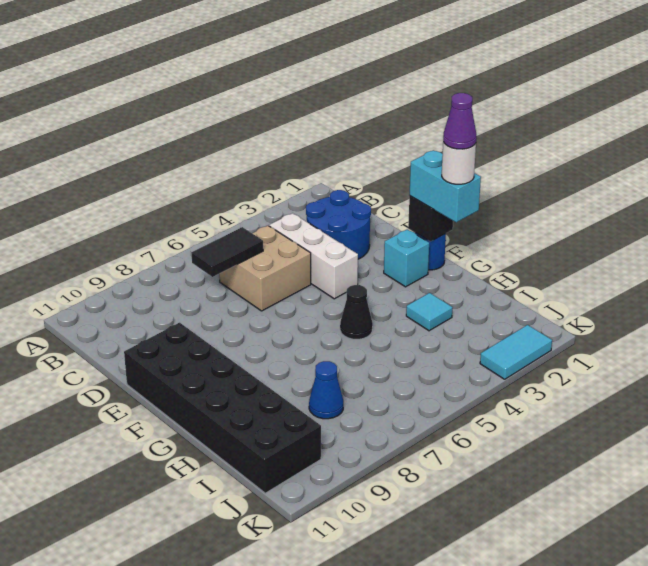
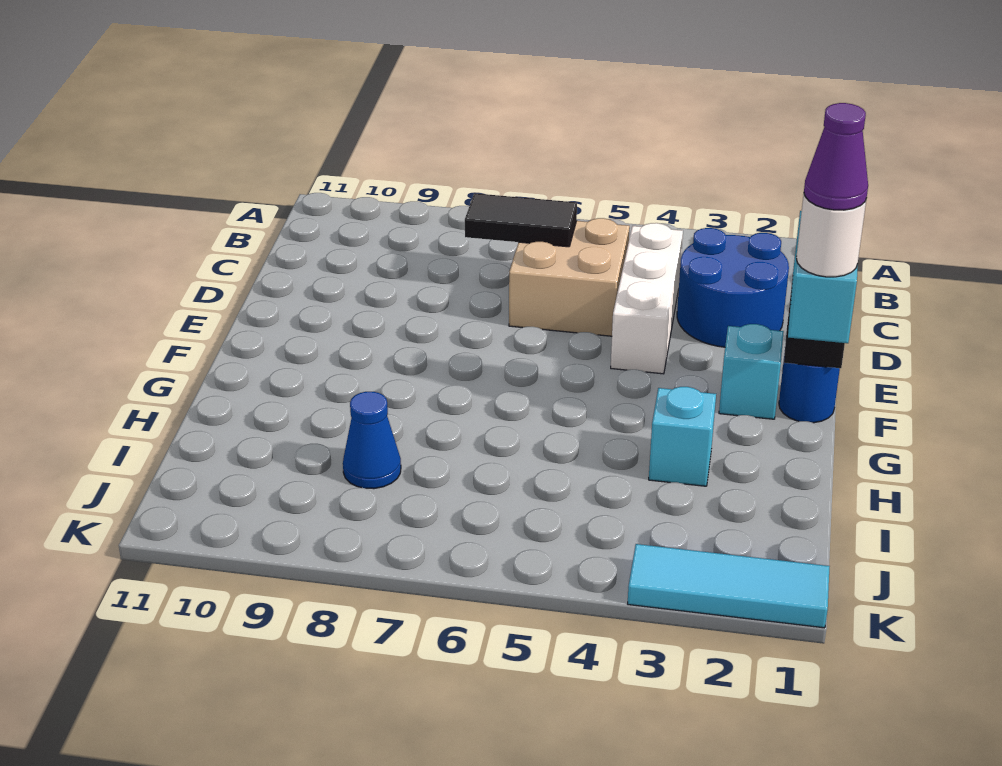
black brick E10:J11 level 1 -> none
black cone G5 level 1 -> none
cyan tile H3 level 1 -> cyan brick H3 level 1
cyan tile K2:K3 level 1 -> cyan tile K1:K3 level 1

